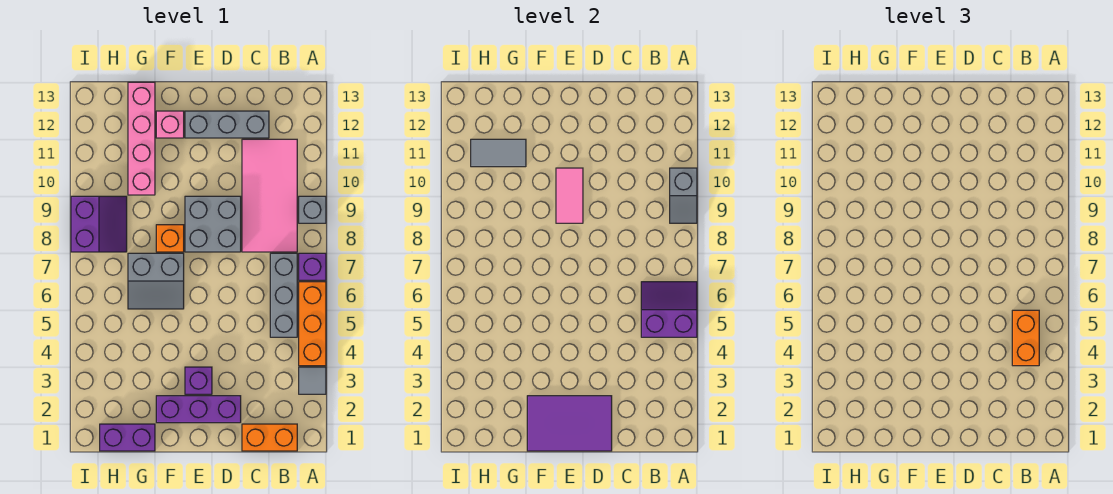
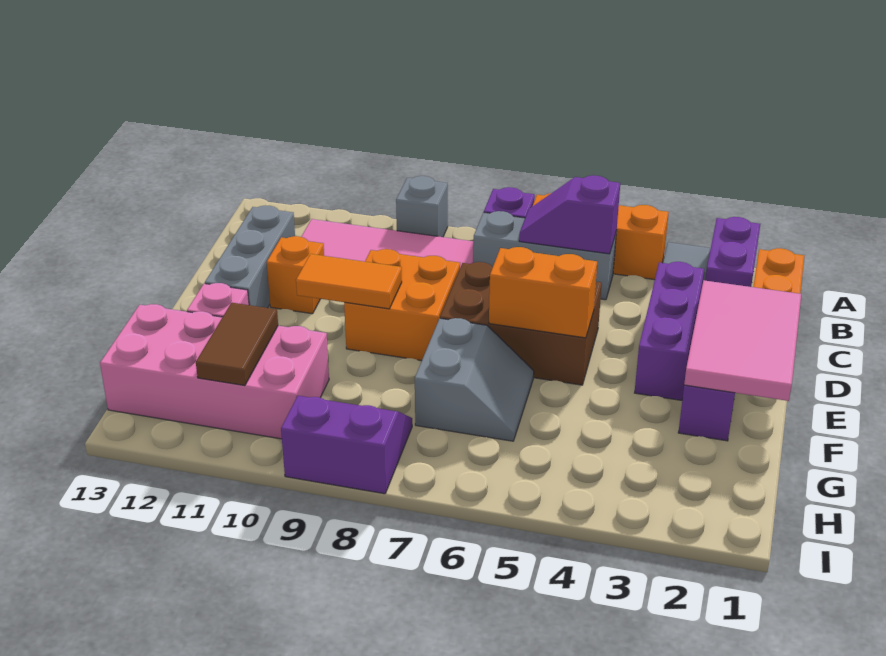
purple slope A5:B6 level 2 top 5 -> purple slope B5:B6 level 2 top 5
grey slope A9:A10 level 2 top 10 -> none
orange brick B4:B5 level 3 -> orange brick E5:E6 level 2
purple tile D1:F2 level 2 -> pink tile D1:F2 level 2
none -> brown brick D5:E7 level 1
grey brick D8:E9 level 1 -> orange brick D8:E9 level 1
purple brick E3 level 1 -> purple brick C3:E3 level 1
pink tile E9:E10 level 2 -> orange tile E9:E10 level 2
orange brick F8 level 1 -> orange brick D11 level 1
purple brick G1:H1 level 1 -> purple brick A2:B2 level 1
pink brick G10:G13 level 1 -> pink brick G10:H13 level 1
grey tile G11:H11 level 2 -> brown tile G11:H11 level 2

